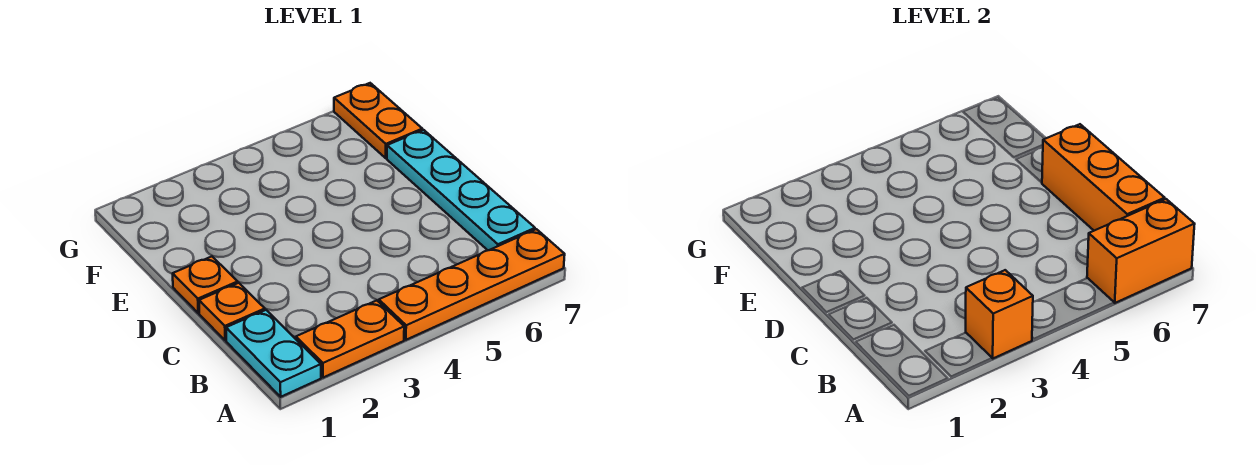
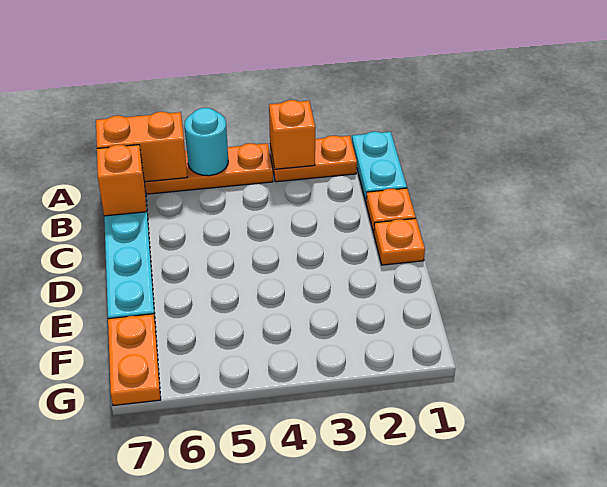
none -> cyan round brick A5 level 2
orange brick B7:D7 level 2 -> orange brick B7 level 2

